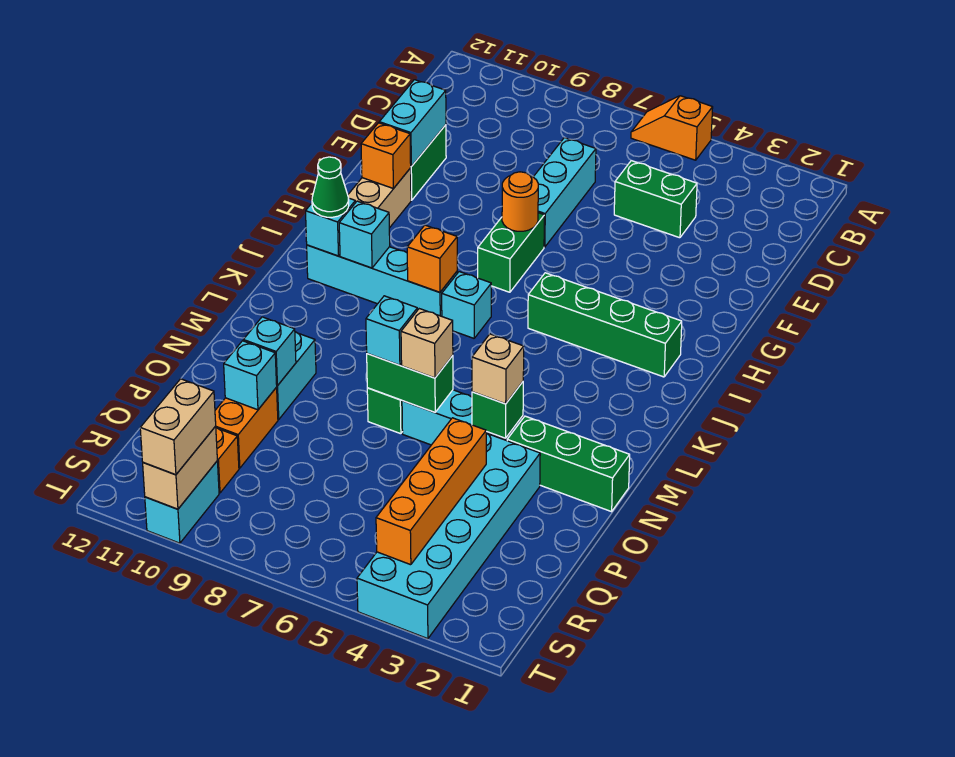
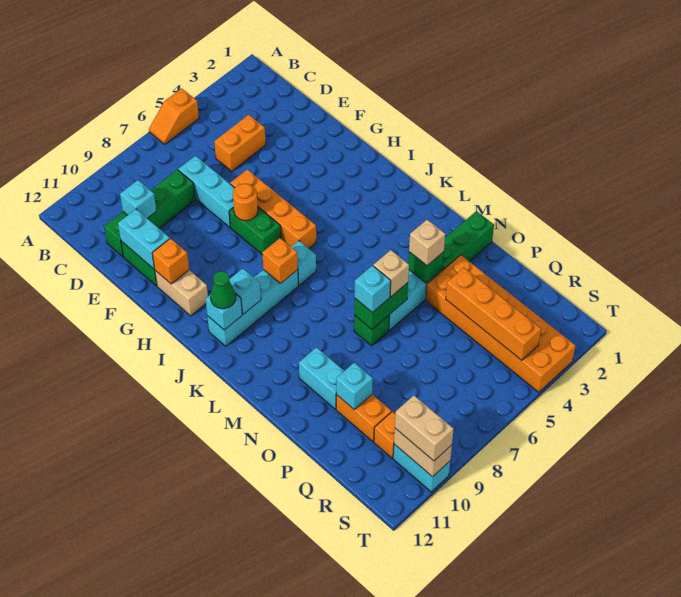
green brick D4:D5 level 1 -> orange brick D4:D5 level 1
none -> orange brick F6:I6 level 1
green brick I2:I5 level 1 -> green brick D8:D11 level 1
cyan brick O3:T4 level 1 -> orange brick O3:T4 level 1
cyan brick O10 level 2 -> cyan brick D10 level 2

